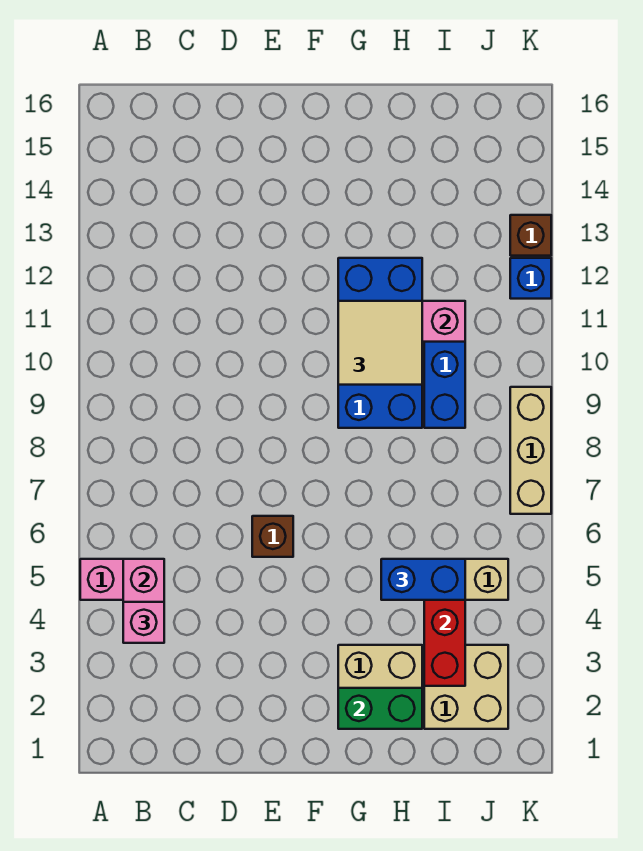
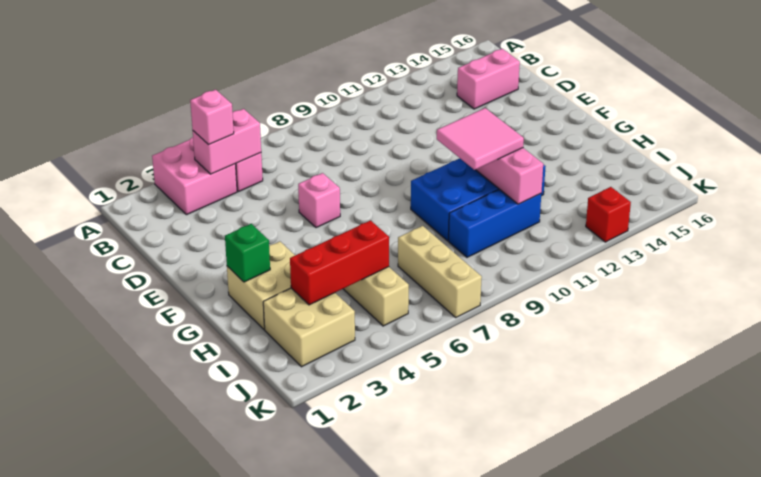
none -> pink brick A3:B4 level 1
none -> pink brick C14:C15 level 1
brown brick E6 level 1 -> pink brick E6 level 1
green brick G2:H2 level 2 -> green brick G2 level 2
tan tile G10:H11 level 3 -> pink tile G10:H11 level 3
blue brick H5:I5 level 3 -> none
tan brick K7:K9 level 1 -> tan brick I7:K7 level 1
blue brick K12 level 1 -> none
brown brick K13 level 1 -> red brick K13 level 1

